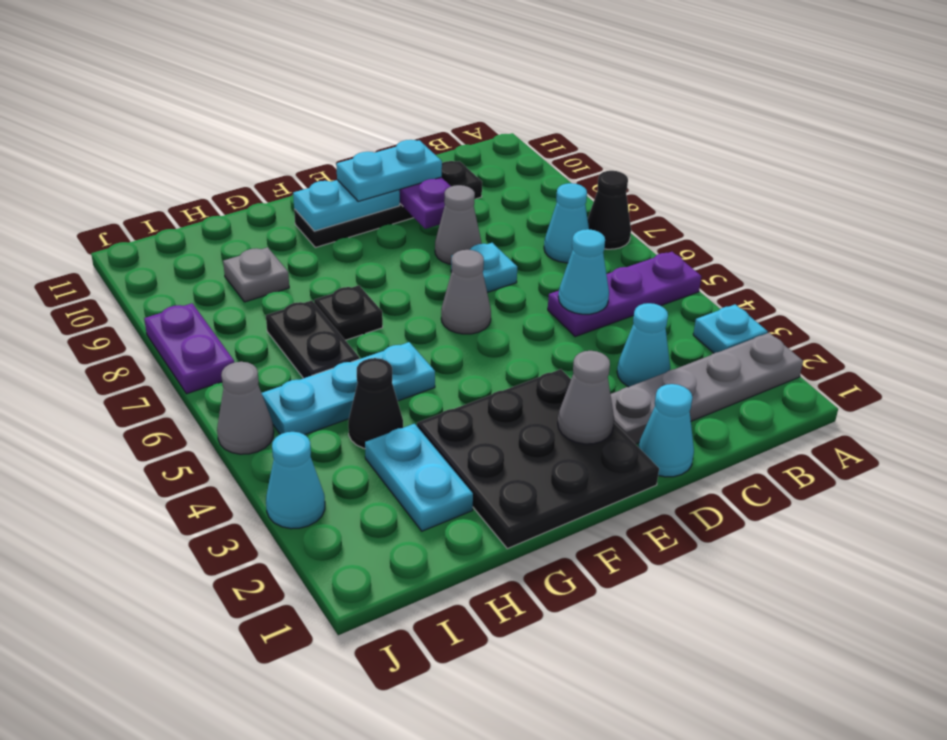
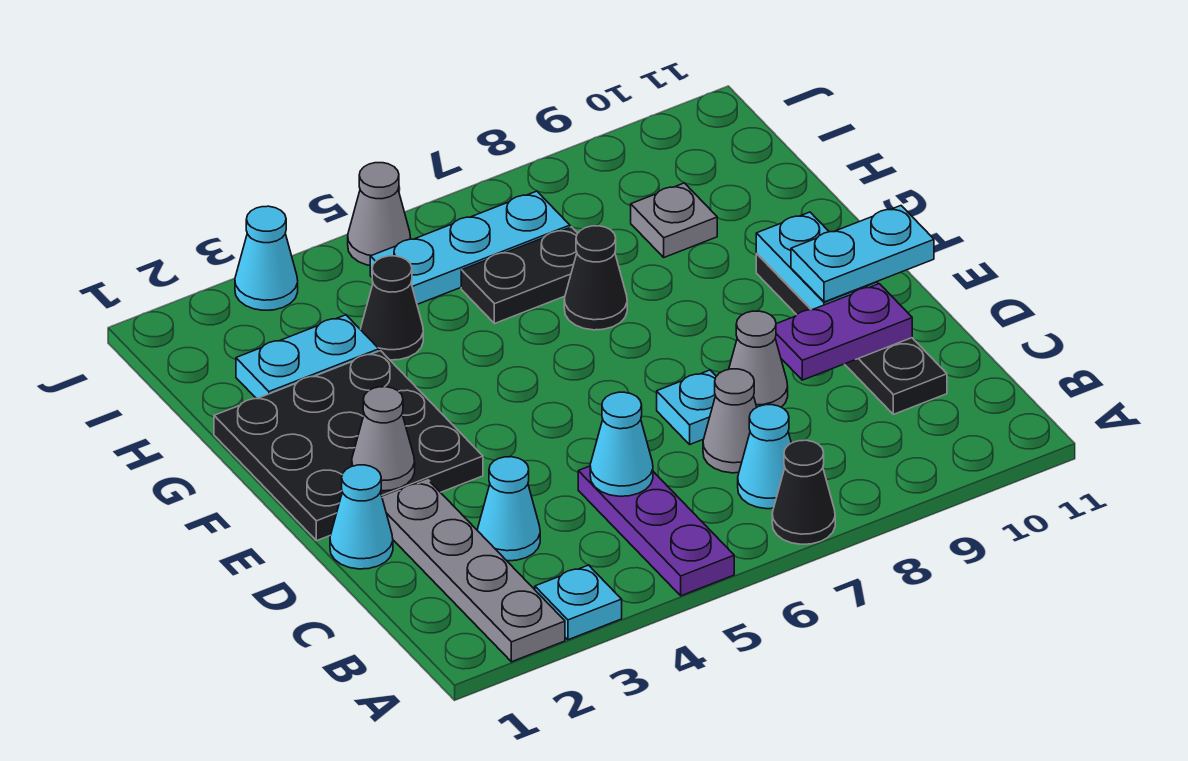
cyan plate D10:E10 level 3 -> cyan plate E10:E11 level 3
grey cone E6 level 1 -> grey cone C7 level 1
cyan plate G5:I5 level 1 -> cyan plate I5:I7 level 1
black plate G7 level 1 -> black cone G7 level 1
purple plate J7:J8 level 1 -> none

